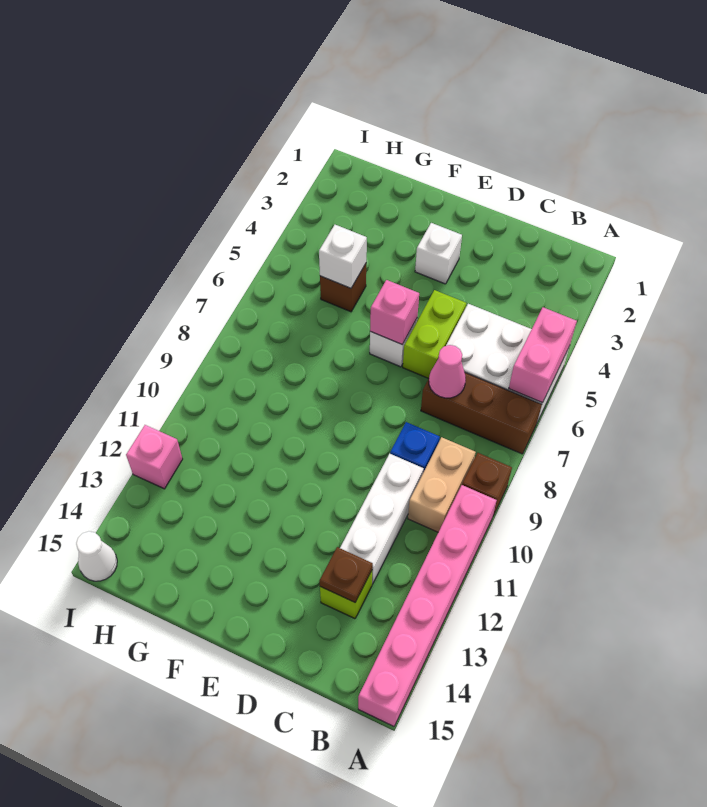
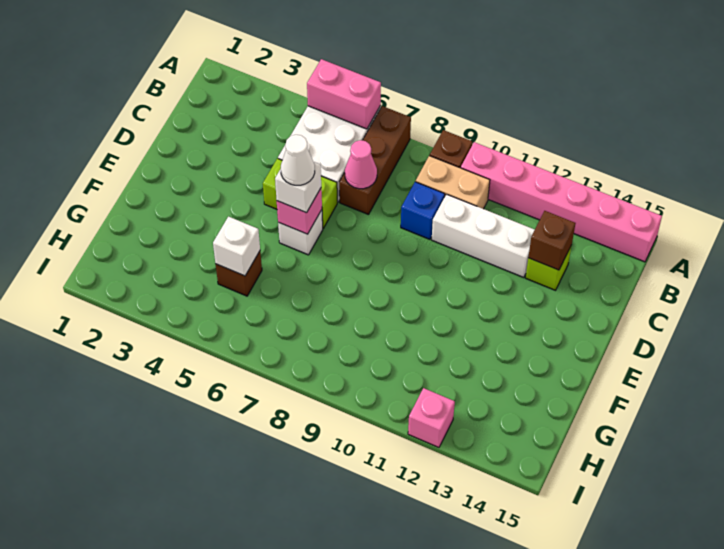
brown plate C13 level 2 -> brown brick C13 level 2
white brick E3 level 1 -> white brick E6 level 3
white cone I15 level 1 -> white cone E6 level 4

